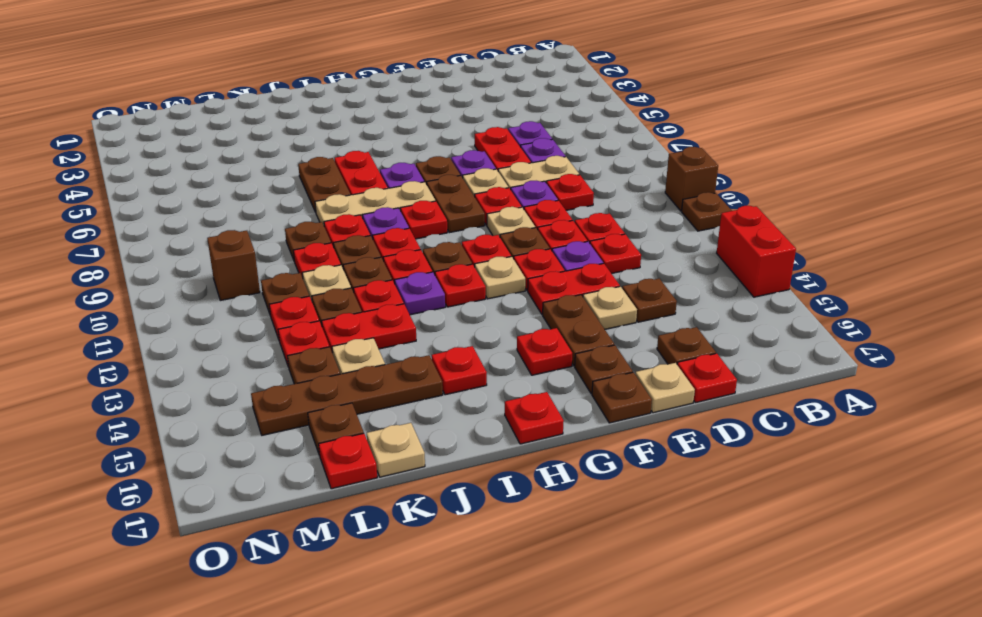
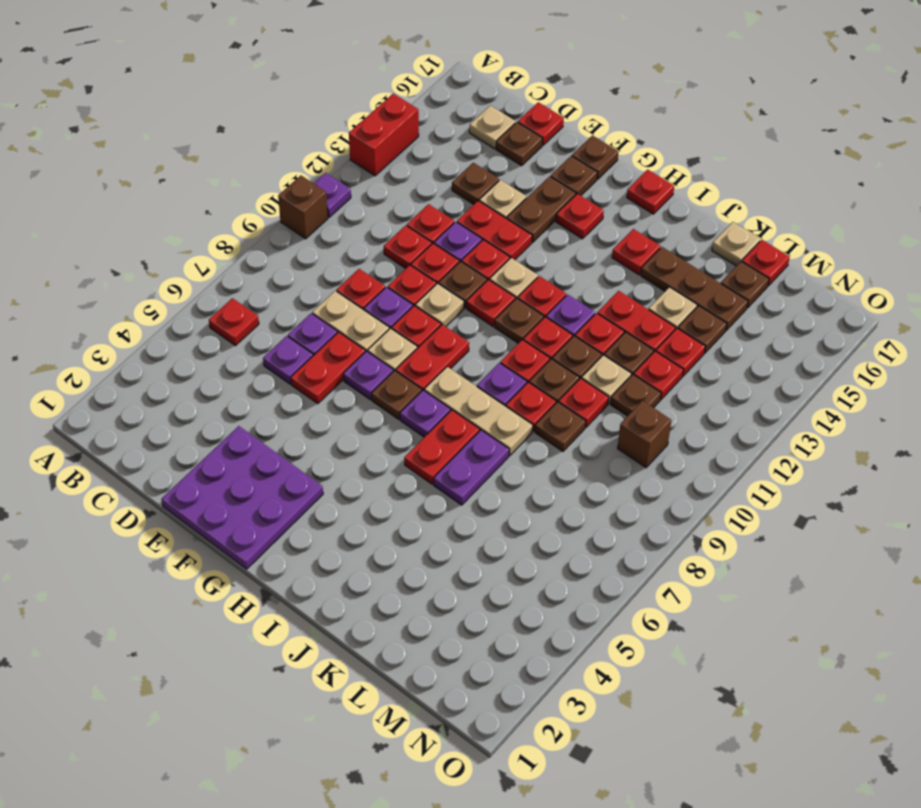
brown plate A11 level 1 -> purple plate A11 level 1
none -> purple plate E1:G3 level 1
tan plate E17 level 1 -> tan plate C16 level 1
brown plate G8:G9 level 1 -> red plate G8:G9 level 1
red plate H9 level 1 -> red plate B6 level 1
brown plate J6:J7 level 1 -> purple plate J6:J7 level 1
brown plate J15:M15 level 1 -> brown plate J15:L15 level 1

